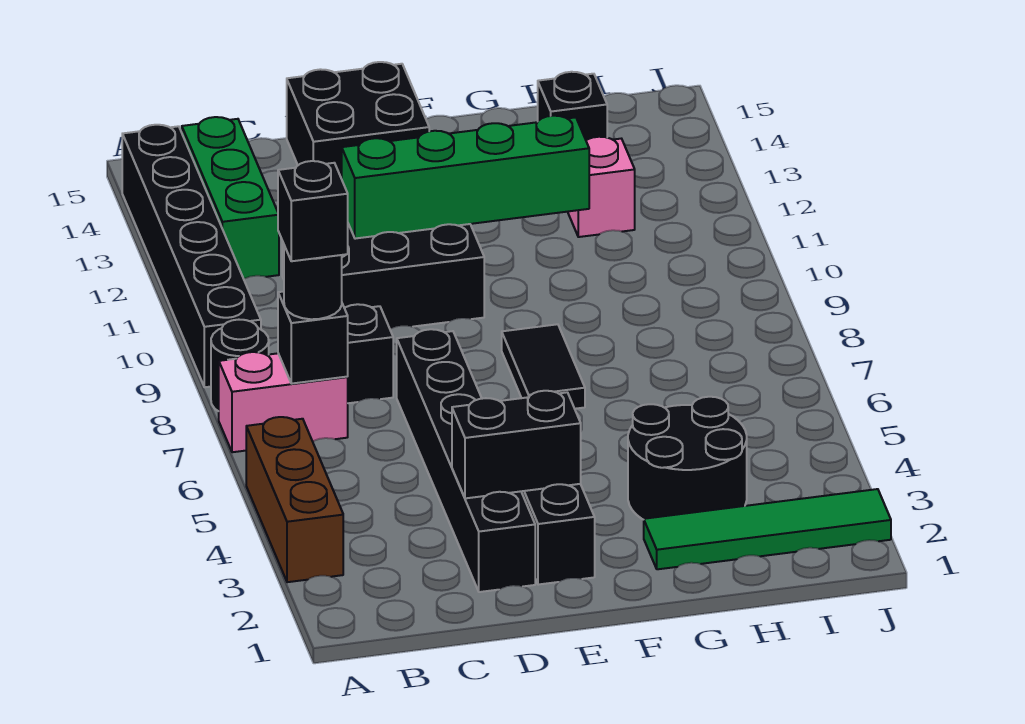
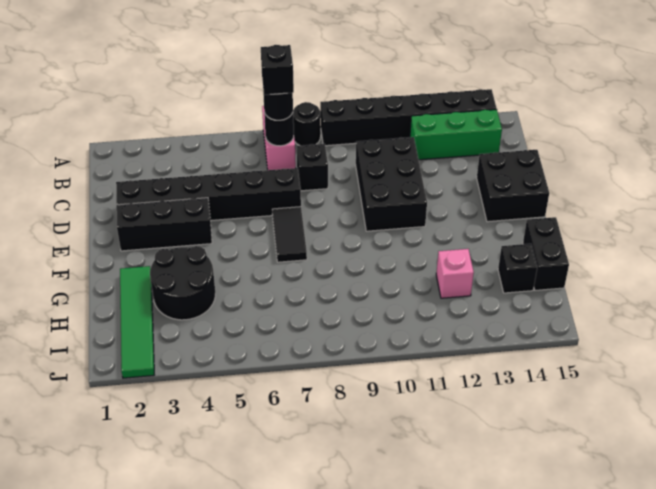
brown brick A3:A5 level 1 -> none
black brick B7 level 2 -> black round brick B7 level 2
black brick D3:E3 level 2 -> black brick G15:H15 level 1
green brick D11:G11 level 2 -> none
black tile F7:F8 level 1 -> black tile E7:F7 level 1

